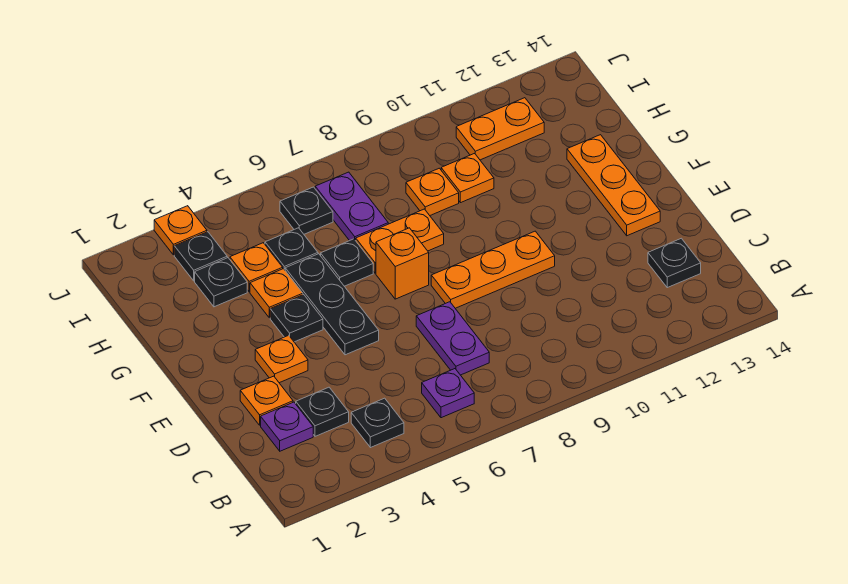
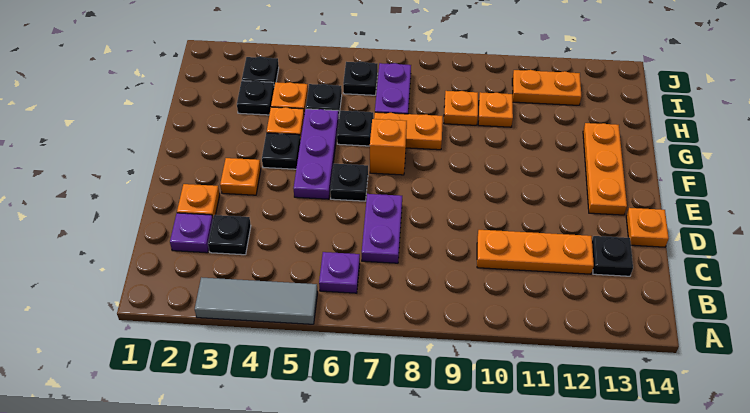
none -> grey tile A3:A5 level 1
black plate B4 level 1 -> black plate E6 level 1
black plate E5:G5 level 1 -> purple plate E5:G5 level 1
orange plate E8:E10 level 1 -> orange plate C10:C12 level 1
orange plate J3 level 1 -> orange plate D14 level 1

